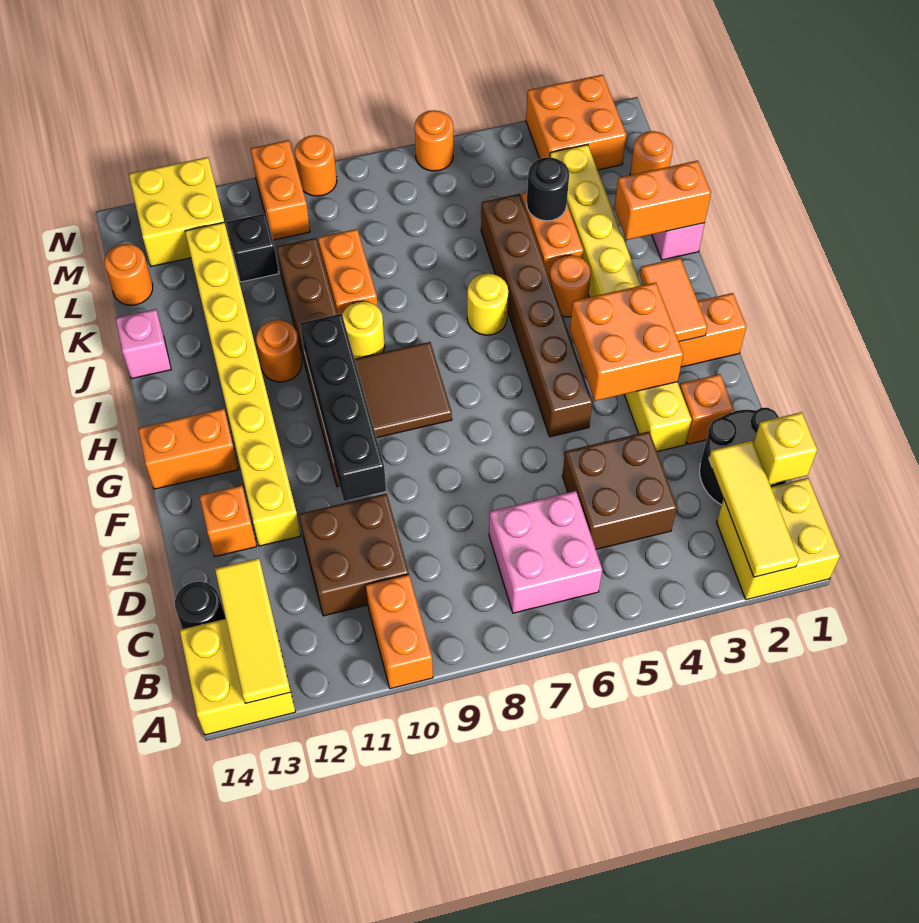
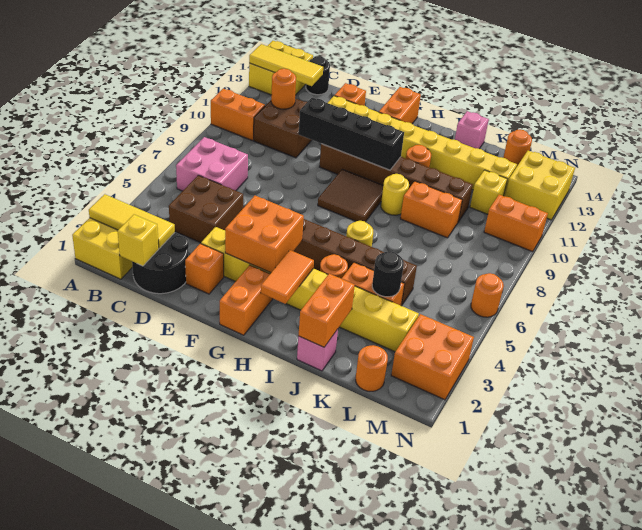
orange tile G2:H2 level 2 -> orange tile H2:H3 level 2
black brick L11 level 1 -> yellow brick L11 level 1
orange round brick N9 level 1 -> orange round brick C11 level 2

